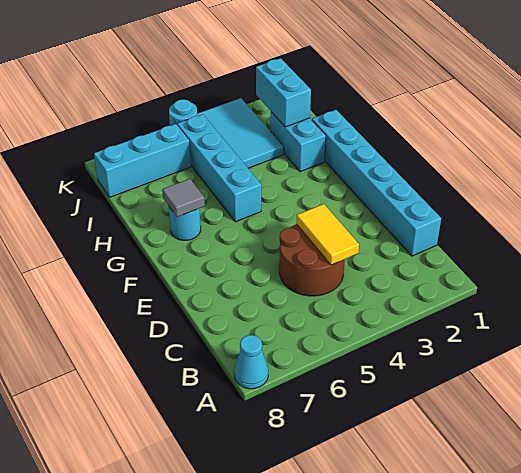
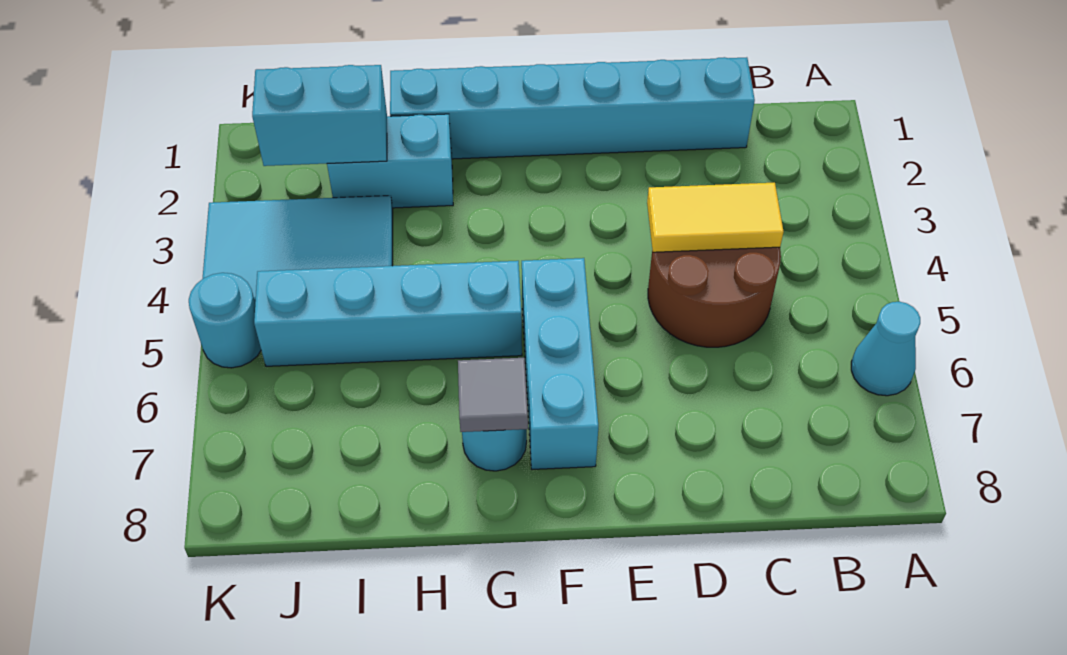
cyan cone A8 level 1 -> cyan cone A6 level 1
cyan brick J6:J8 level 1 -> cyan brick F5:F7 level 1

